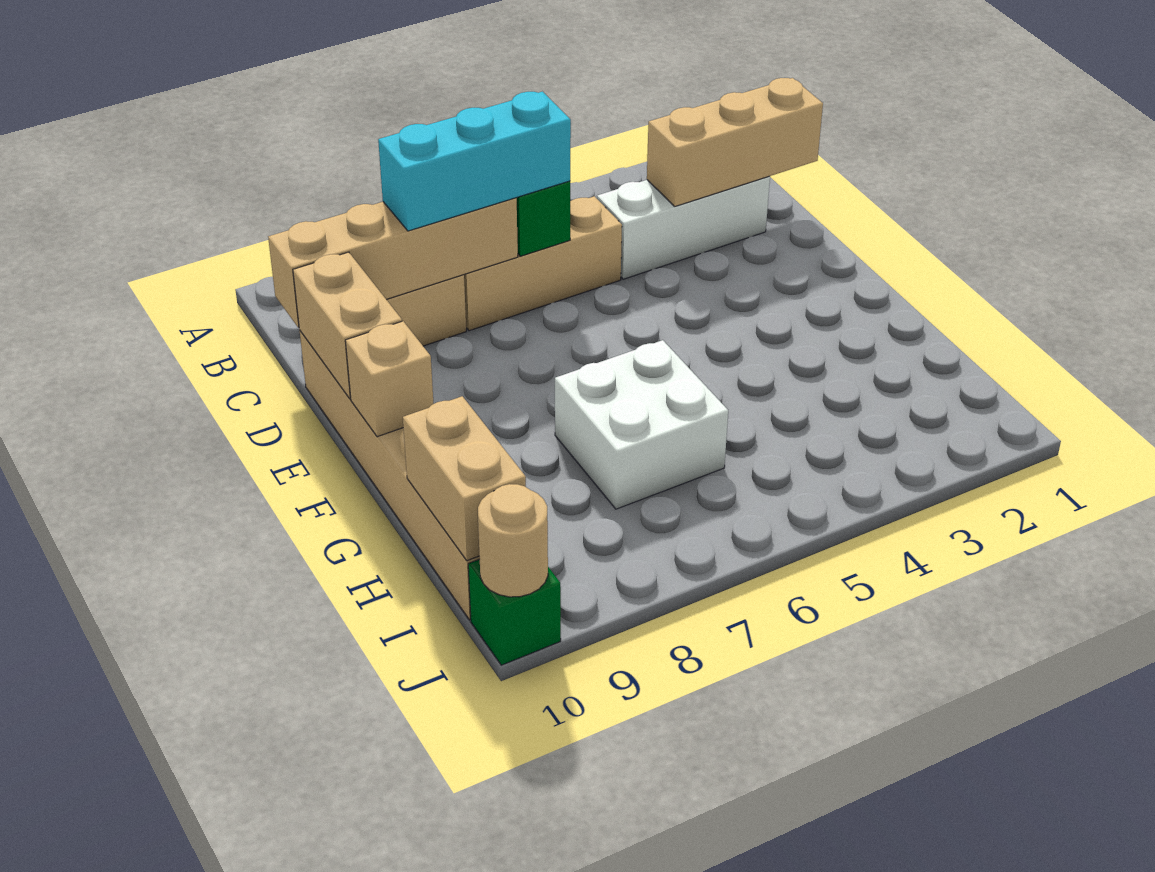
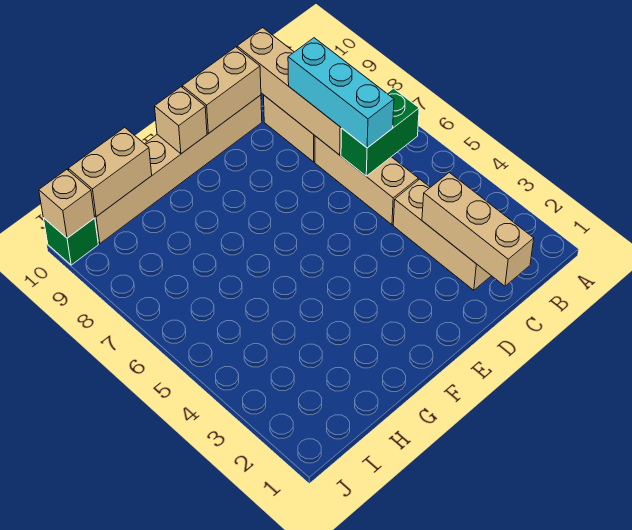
white brick C2:C4 level 1 -> tan brick C2:C4 level 1
white brick G6:H7 level 1 -> none
tan round brick J10 level 2 -> tan brick J10 level 2

